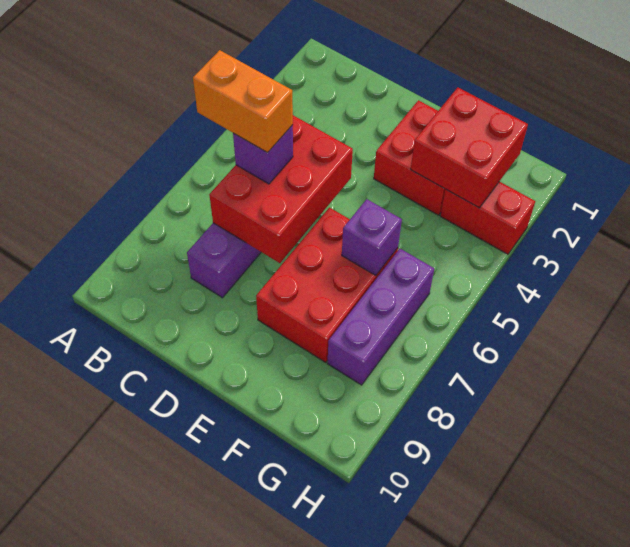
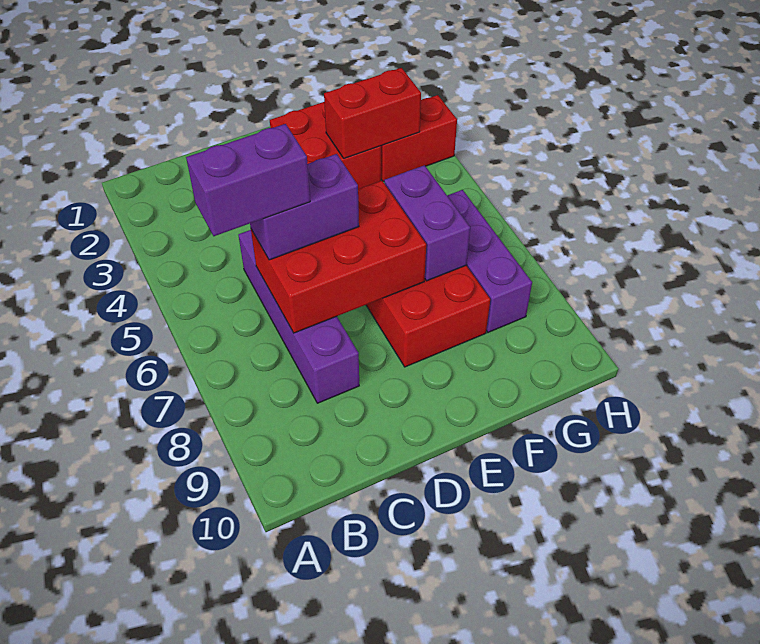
orange brick B6:C6 level 4 -> purple brick B6:C6 level 4
red brick C5:D7 level 2 -> red brick C6:E7 level 2
purple brick C6 level 3 -> purple brick C6:D6 level 3
red brick F2:G3 level 2 -> red brick F3:G3 level 2
purple brick F6 level 2 -> purple brick F6:F7 level 2

